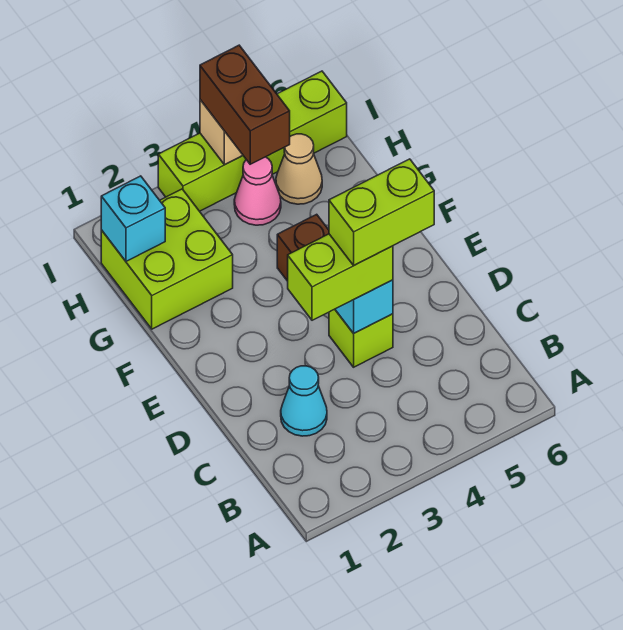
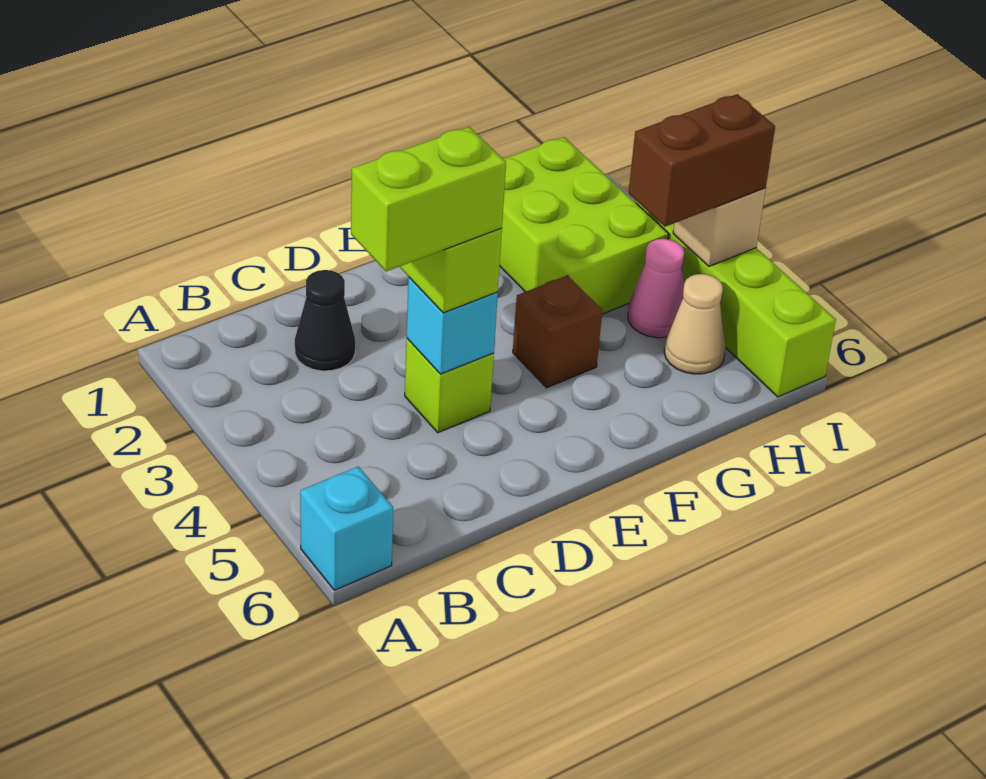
cyan cone C2 level 1 -> black cone C2 level 1
lime brick D4:D5 level 4 -> lime brick C4:D4 level 4
lime brick G1:H2 level 1 -> lime brick G1:H3 level 1
cyan brick H1 level 2 -> cyan brick A6 level 1

